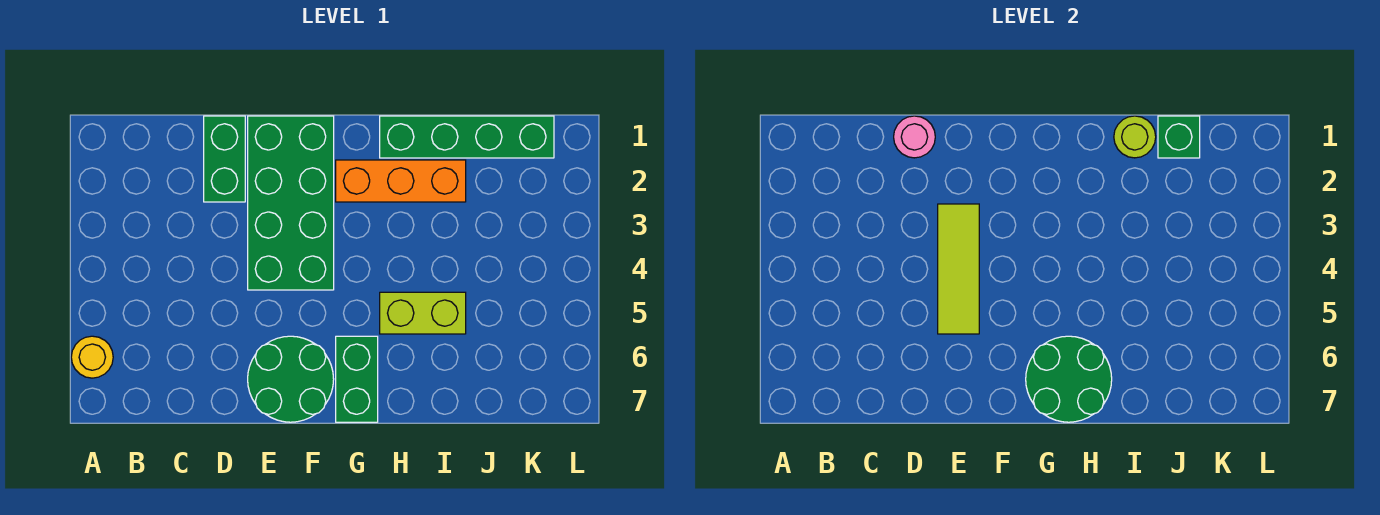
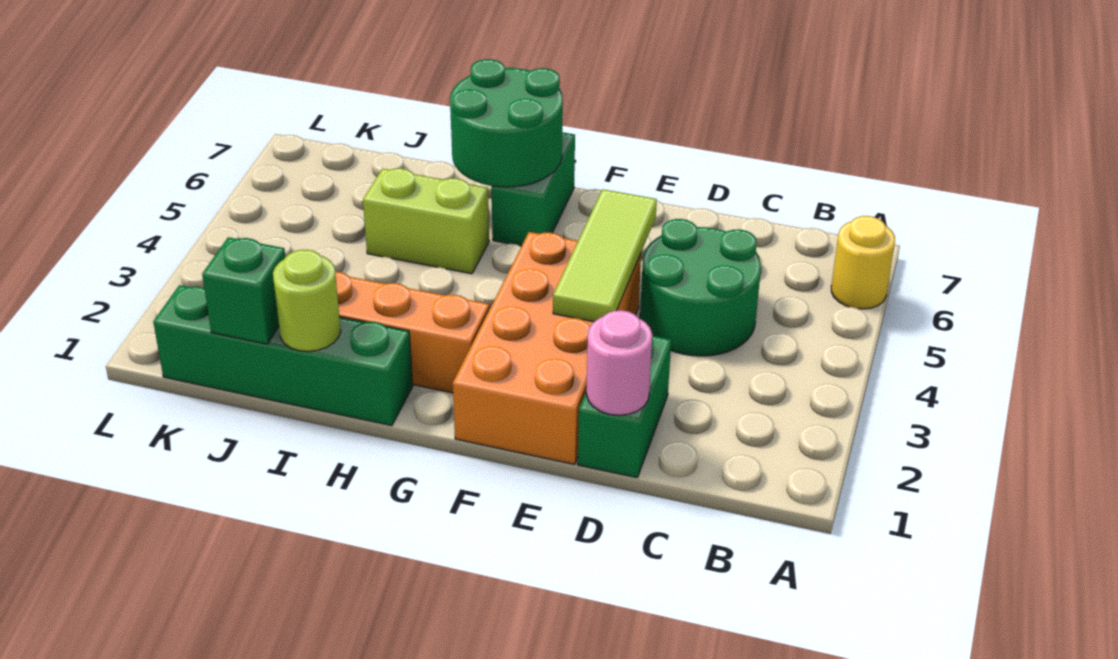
green brick E1:F4 level 1 -> orange brick E1:F4 level 1
green round brick E6:F7 level 1 -> green round brick C4:D5 level 1

